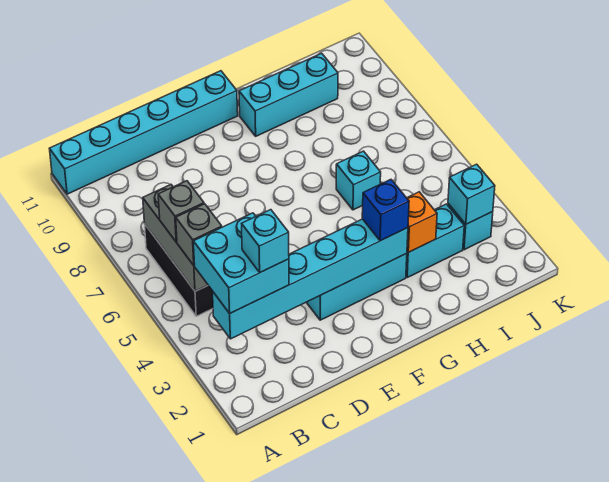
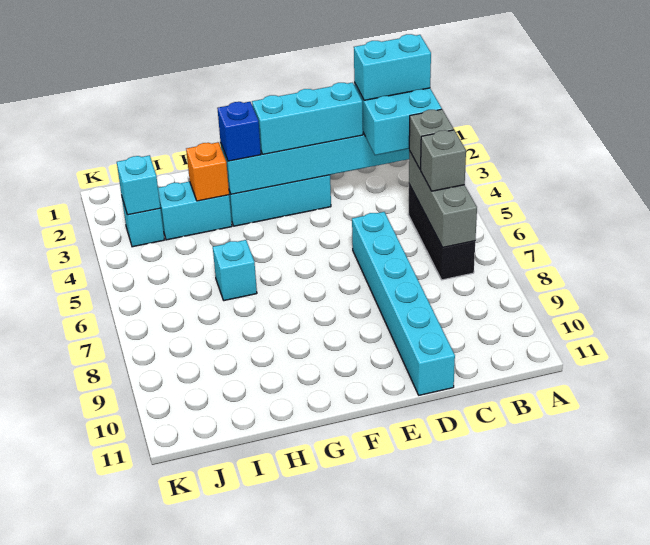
cyan brick A11:F11 level 1 -> cyan brick D6:D11 level 1
cyan brick C3 level 4 -> cyan brick B3:C3 level 4
cyan brick G10:I10 level 1 -> cyan brick D3:F3 level 3

